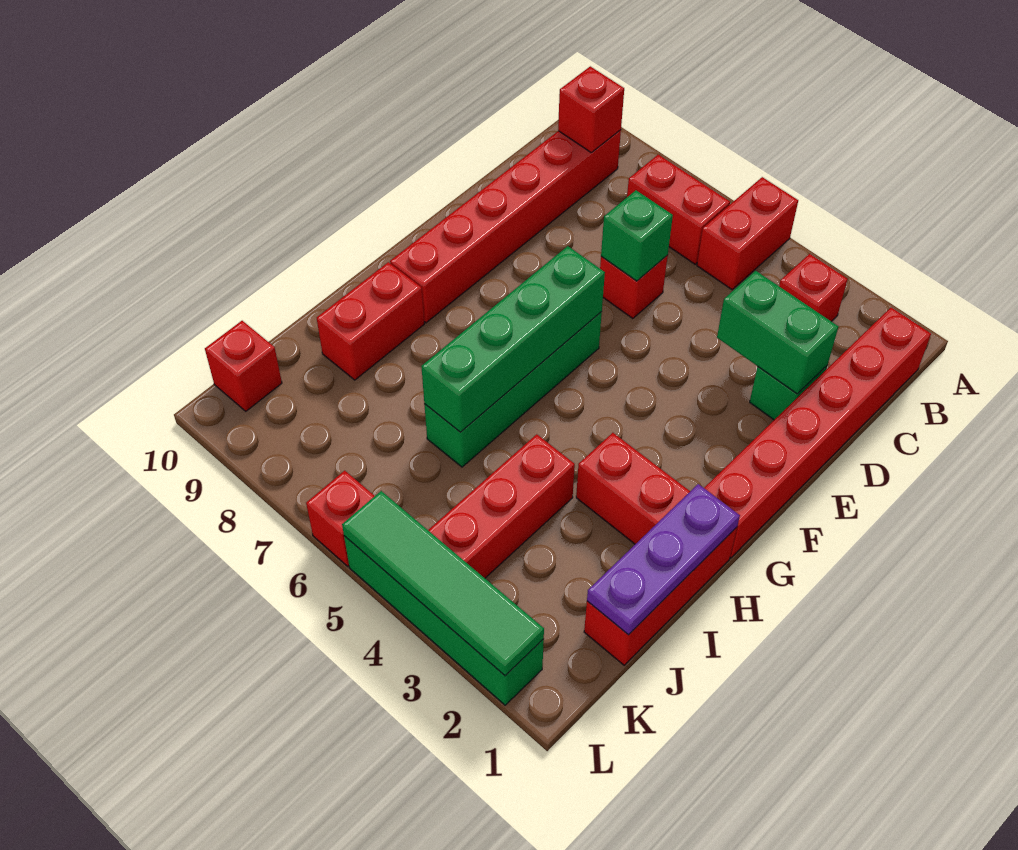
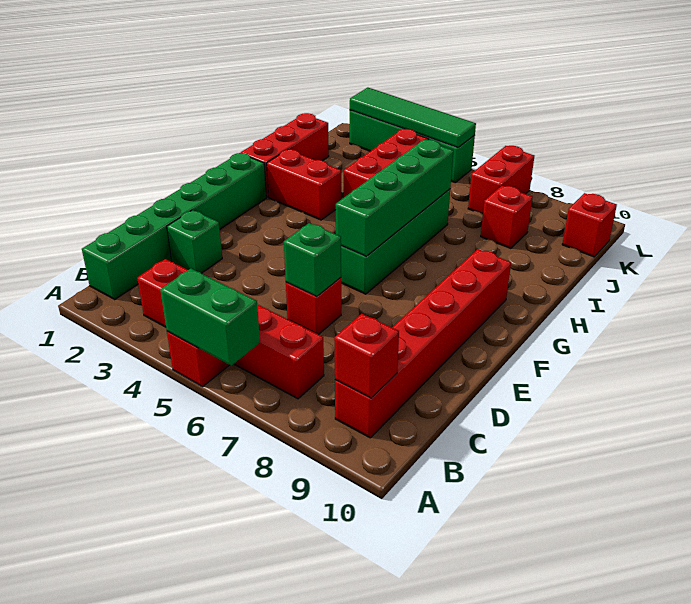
red brick B1:G1 level 1 -> green brick B1:G1 level 1
green brick D2:D3 level 2 -> green brick A5:A6 level 2
purple plate H1:J1 level 2 -> none
red brick H9:I9 level 1 -> red brick K7:L7 level 1
red brick L6 level 1 -> red brick J8 level 1

